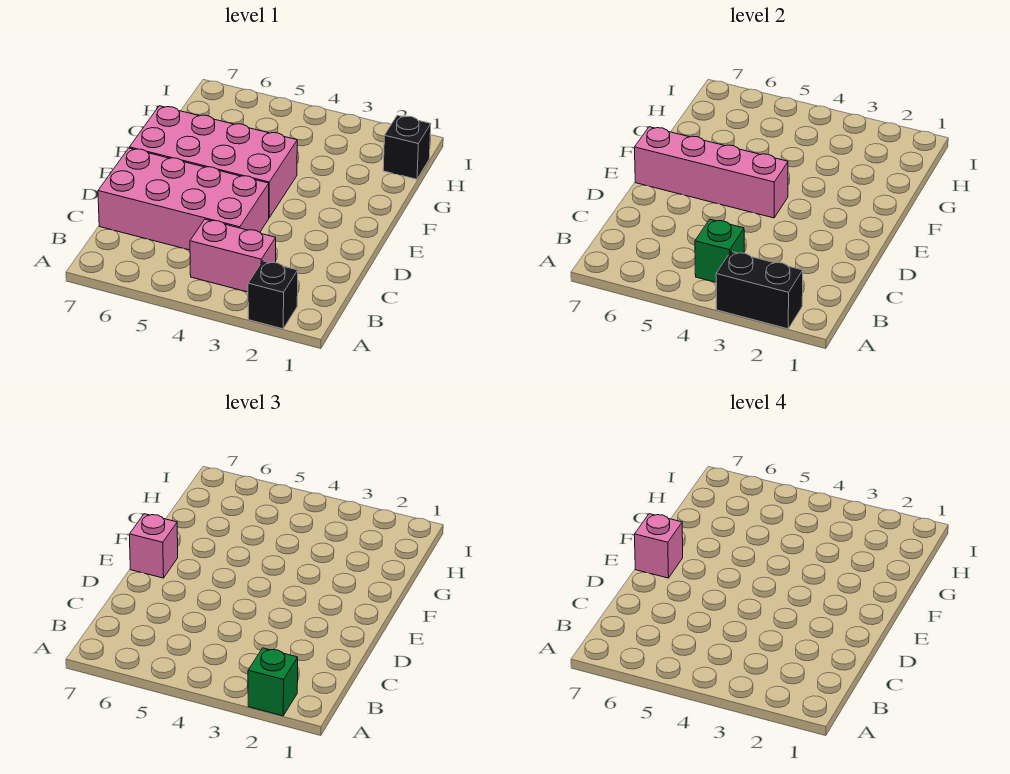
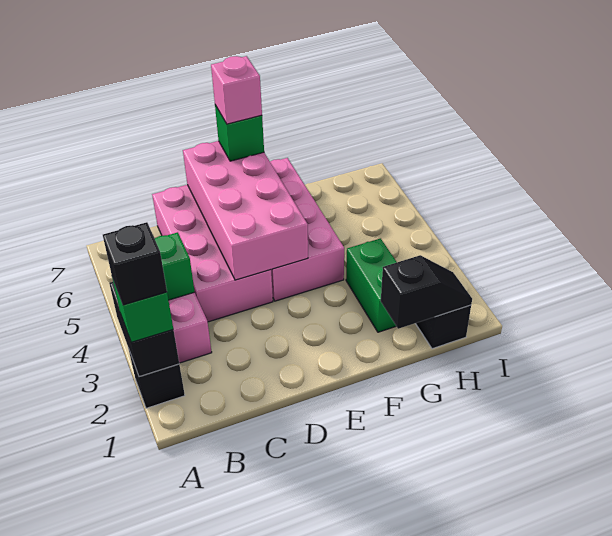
none -> black brick A2 level 4
pink brick E4:E7 level 2 -> pink brick D4:E7 level 2
pink brick E7 level 3 -> green brick E7 level 3
none -> black slope G1:H1 level 2 top G
none -> green brick G2:G3 level 1

